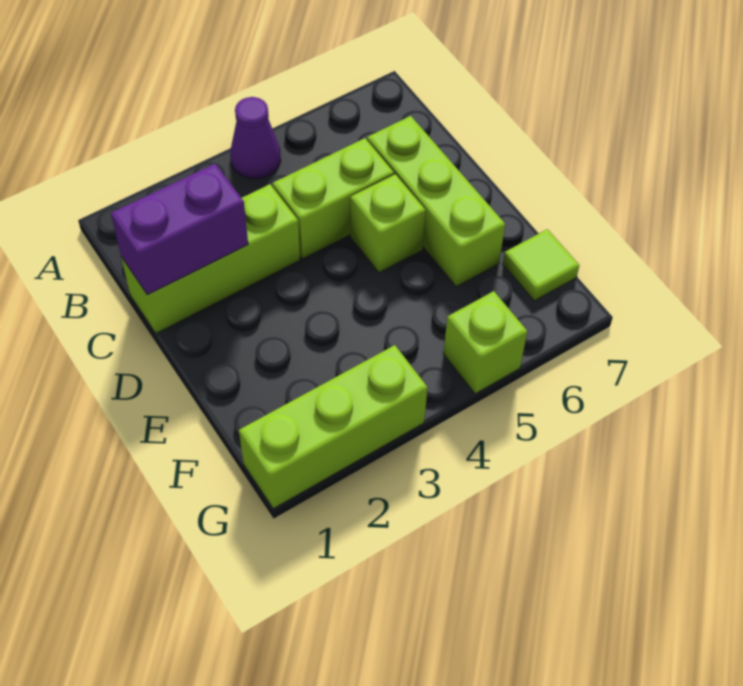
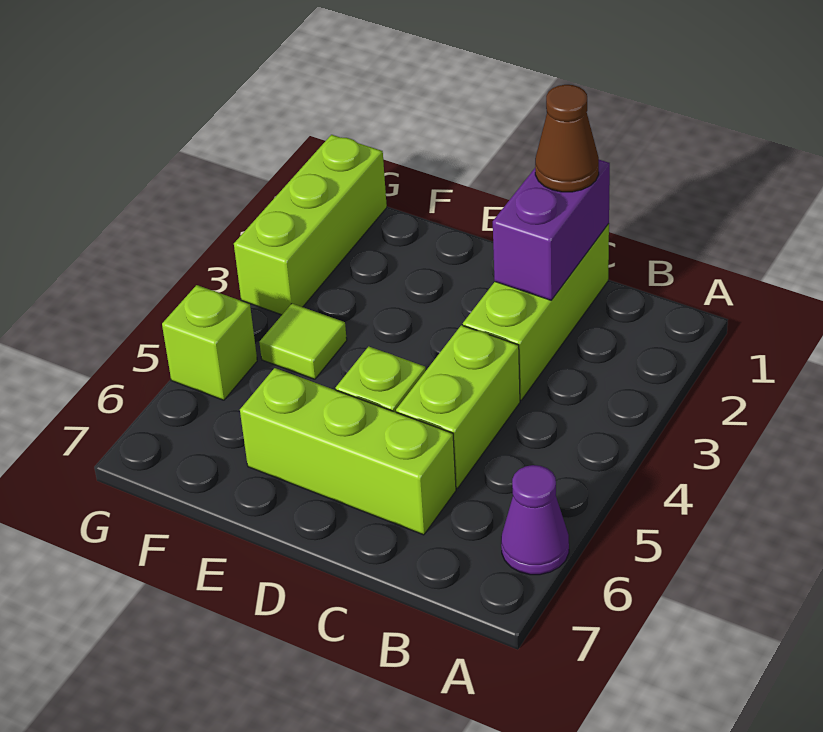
purple cone A4 level 1 -> purple cone A6 level 1
none -> brown cone C1 level 3
lime tile F7 level 1 -> lime tile F4 level 1

